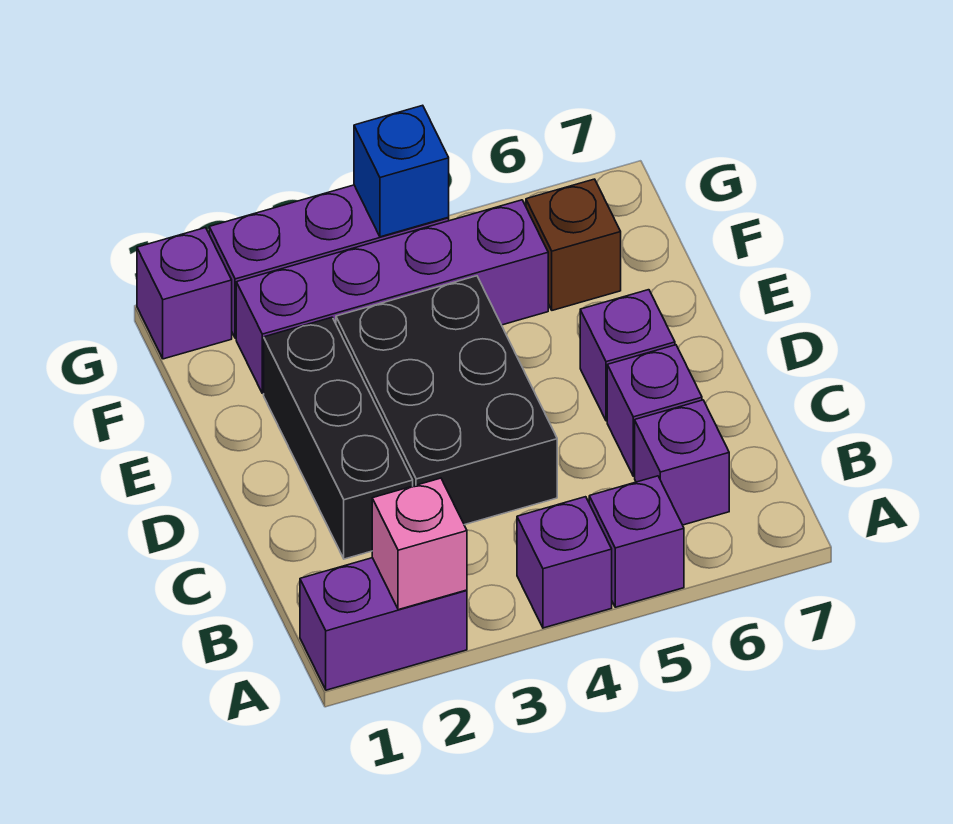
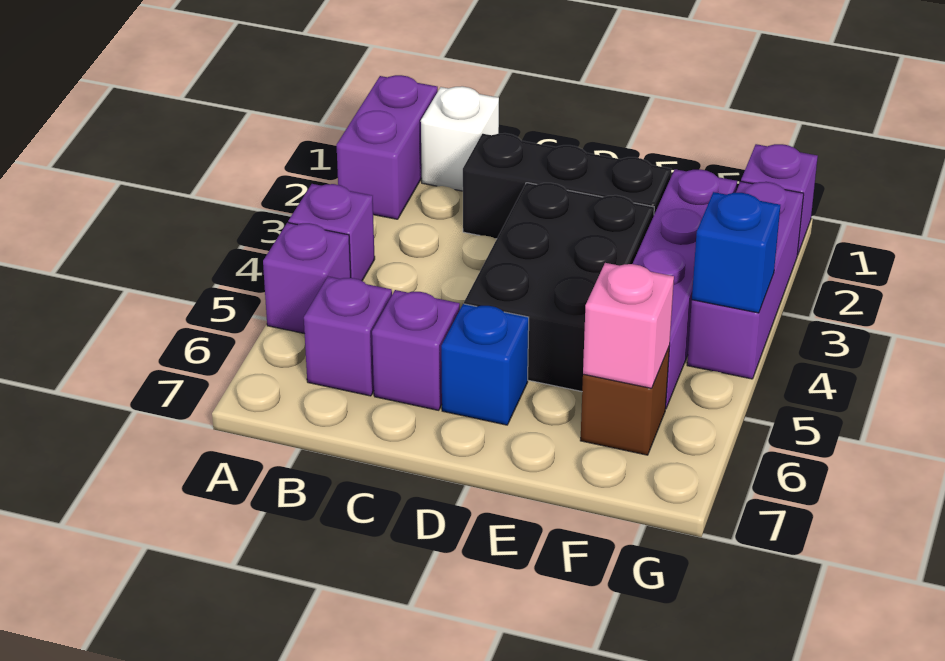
pink brick A2 level 2 -> pink brick F6 level 2
none -> white brick B1 level 1
black brick C3:E4 level 1 -> black brick D3:E5 level 1
purple brick D6 level 1 -> blue brick D6 level 1

